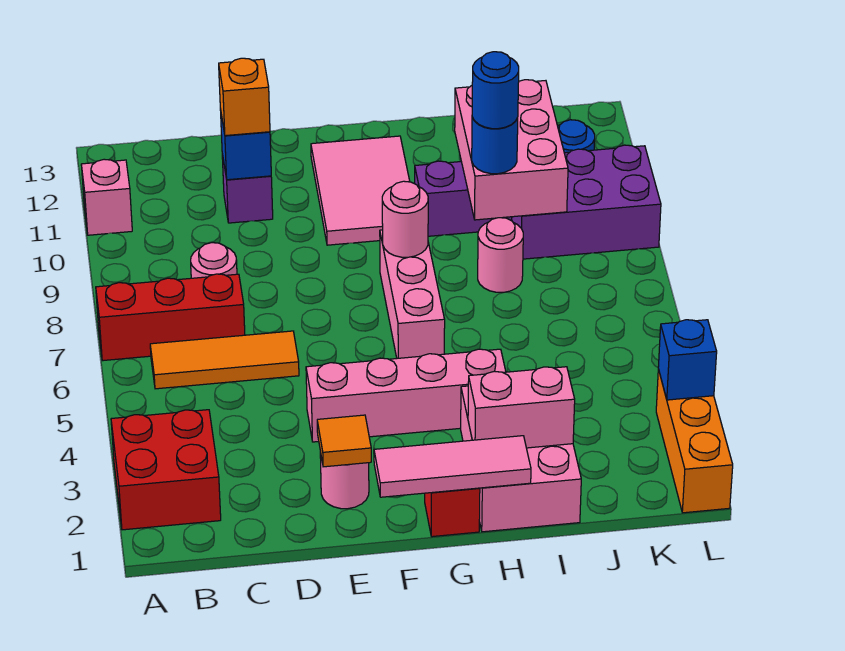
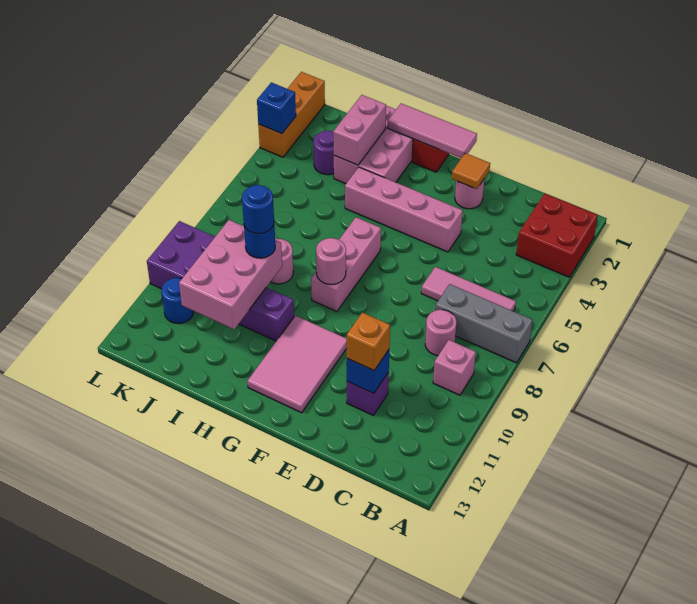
red brick A7:C7 level 1 -> grey brick A7:C7 level 1
pink brick A11 level 1 -> pink brick B9 level 1
orange tile B6:D6 level 1 -> pink tile B6:D6 level 1
pink brick H2:I2 level 2 -> pink brick I2:I3 level 2
none -> purple round brick J3 level 1

